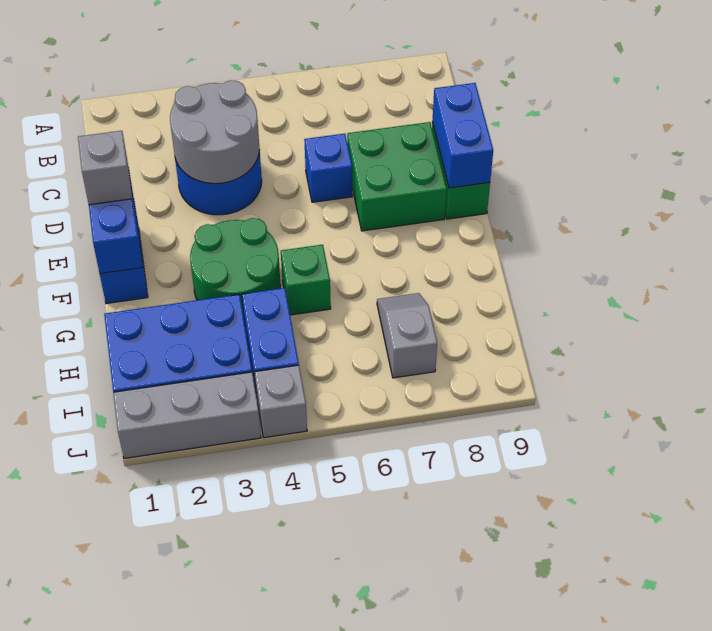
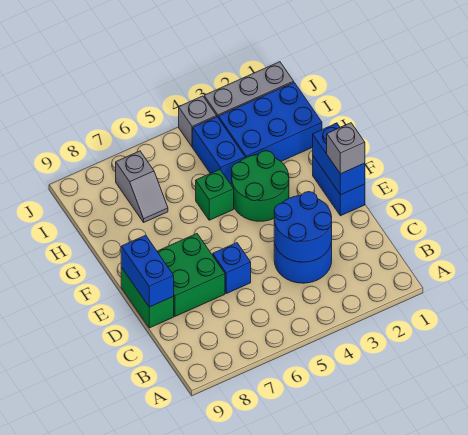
grey round brick C3:D4 level 2 -> blue round brick C3:D4 level 2

